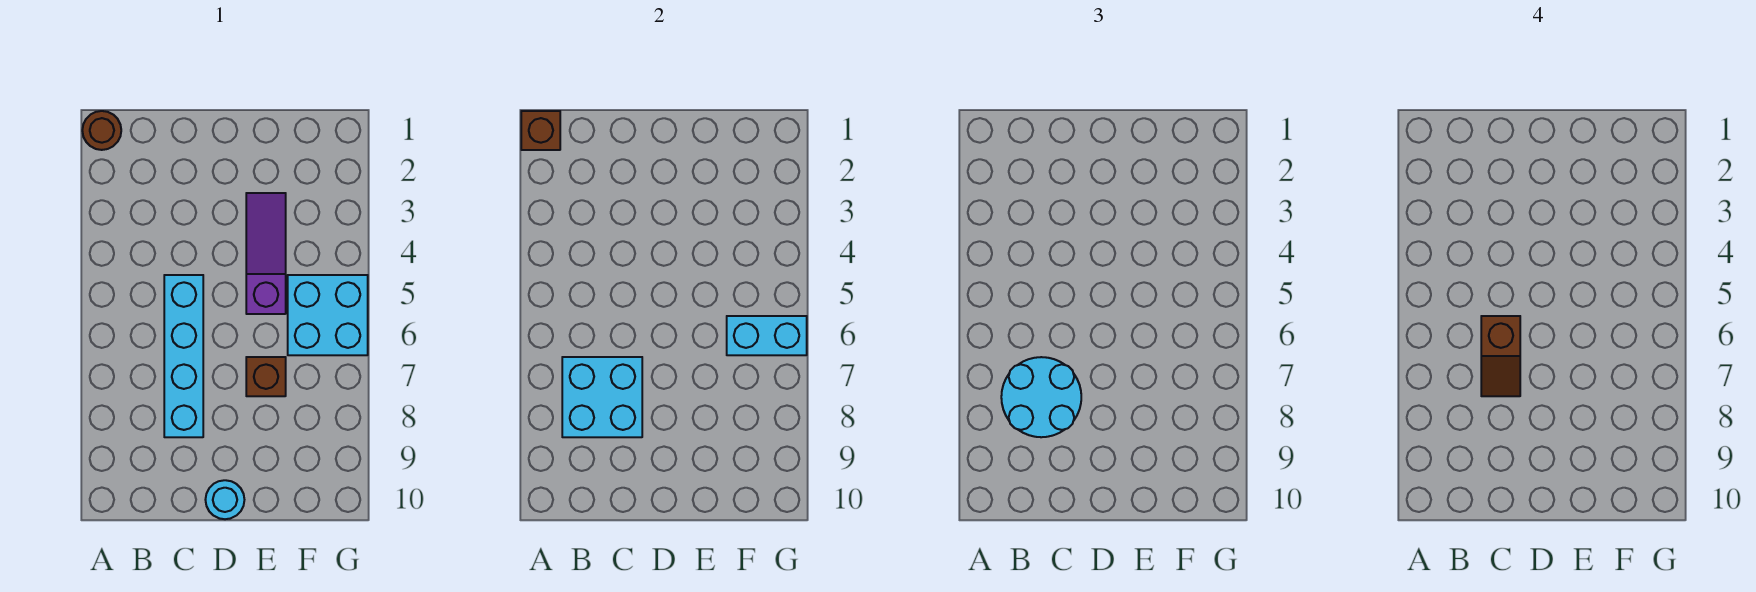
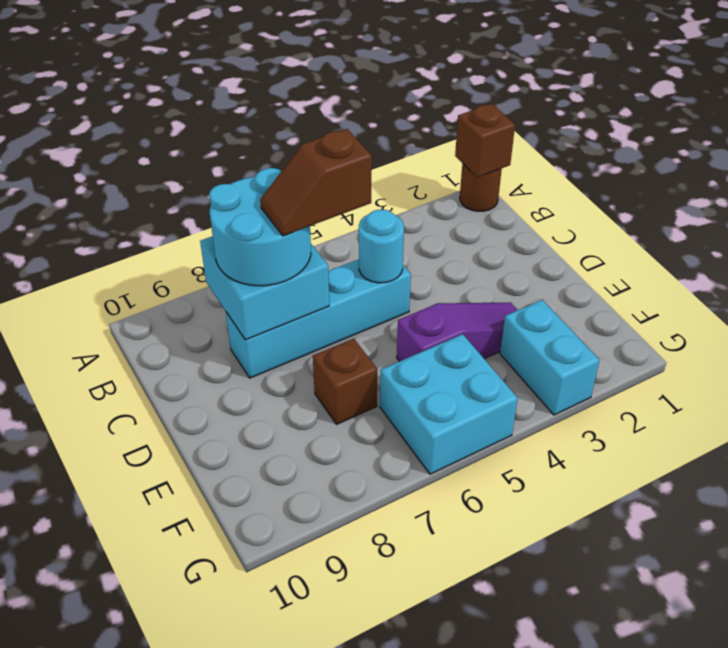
cyan round brick D10 level 1 -> cyan round brick C5 level 2
cyan brick F6:G6 level 2 -> cyan brick F3:G3 level 1

